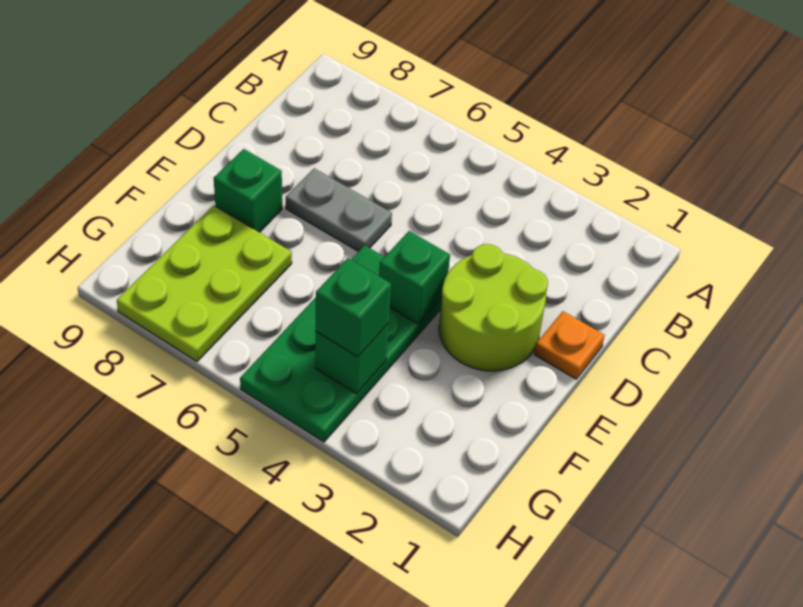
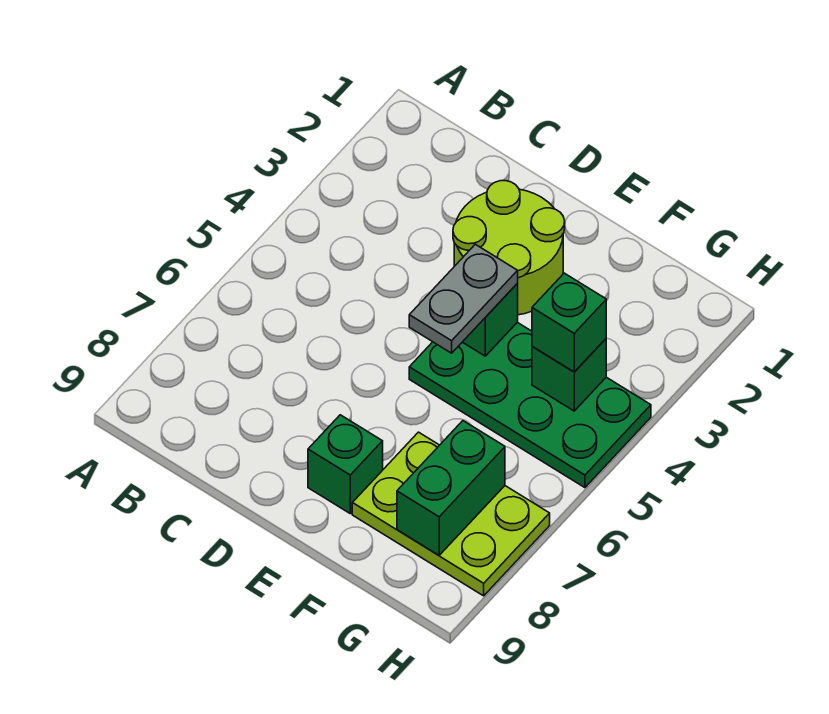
orange plate D1 level 1 -> none
grey plate D6:D7 level 1 -> grey plate E4:E5 level 3
none -> green brick G7:G8 level 2

